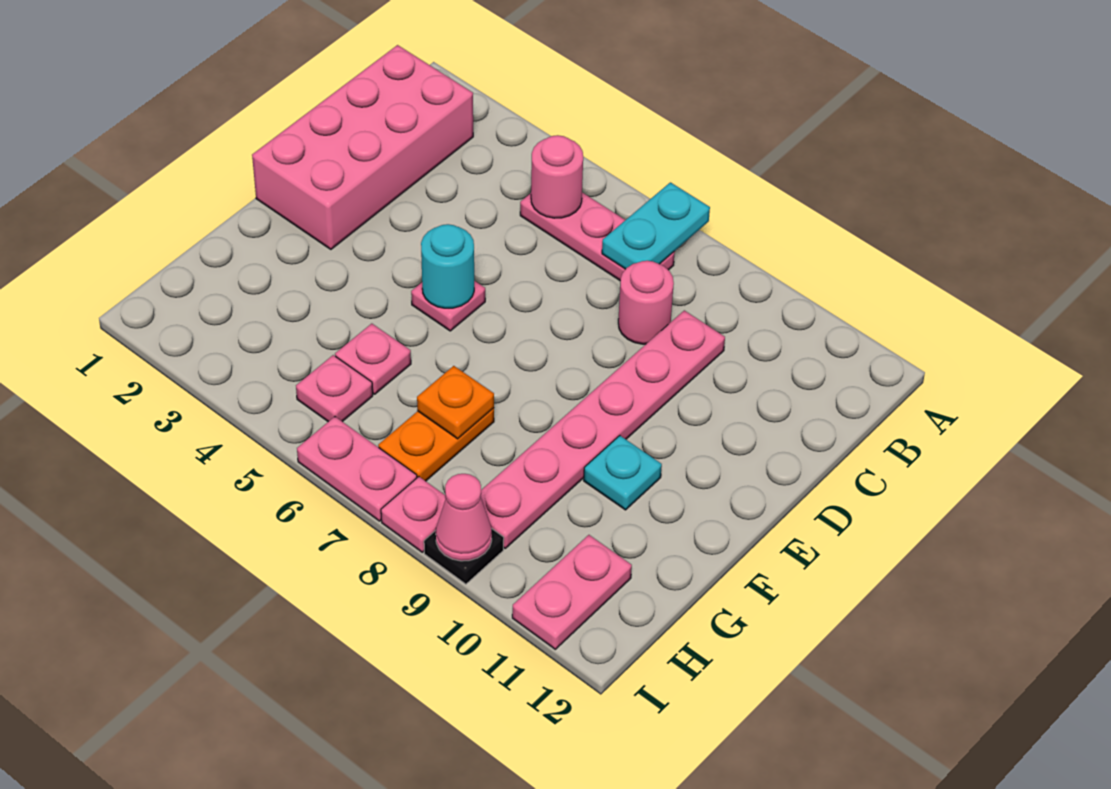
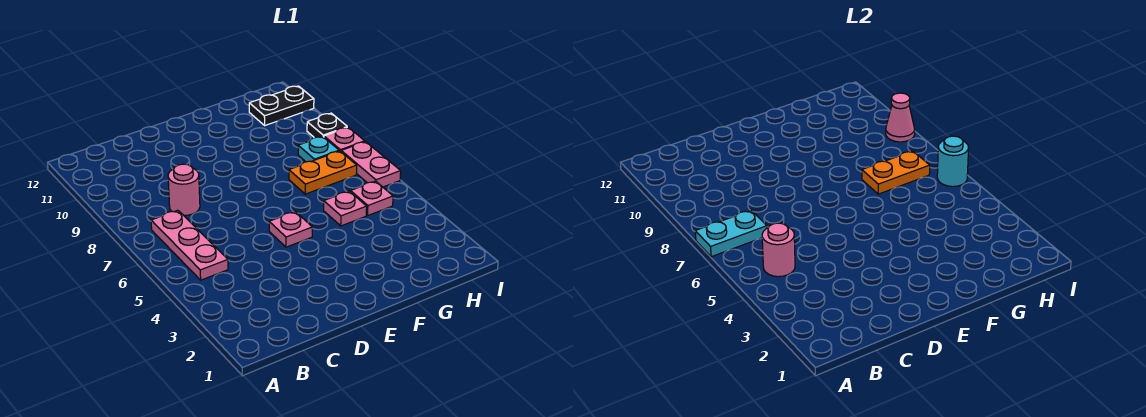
pink brick B1:E2 level 1 -> none
pink plate C9:H9 level 1 -> none
cyan round brick E5 level 2 -> cyan round brick I6 level 2
cyan plate F10 level 1 -> cyan plate H8 level 1
orange plate G7 level 2 -> orange plate G7:H7 level 2
pink plate H11:I11 level 1 -> black plate H11:I11 level 1

